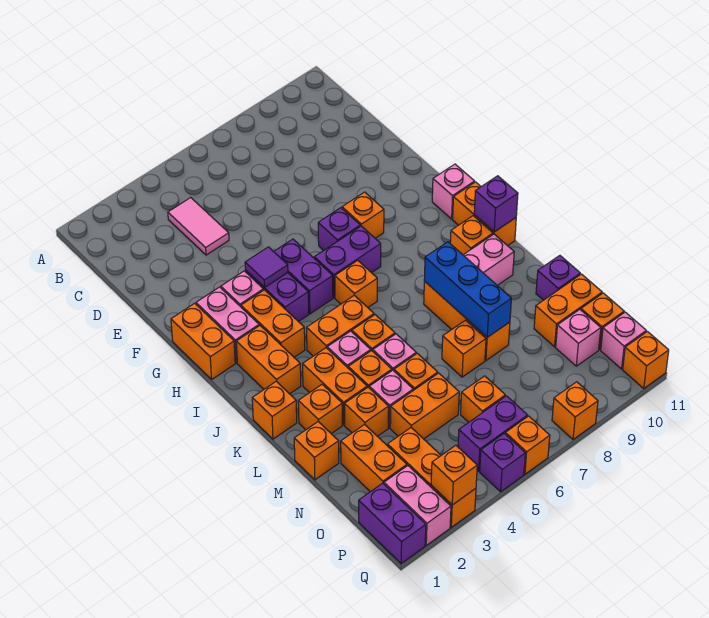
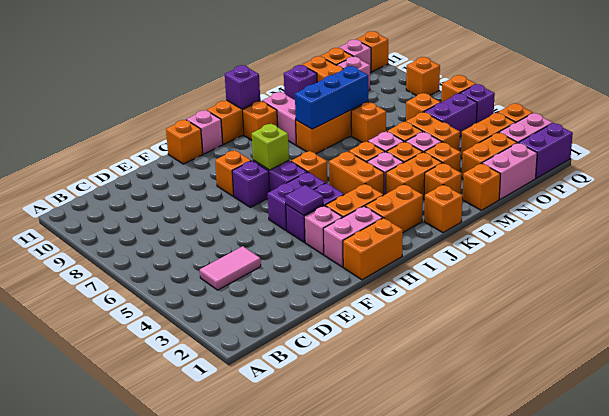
none -> lime brick H7 level 2
none -> pink brick N1:O1 level 1
purple brick P5:P6 level 1 -> purple brick O5:P5 level 1
orange brick Q3 level 2 -> orange brick G11 level 1

